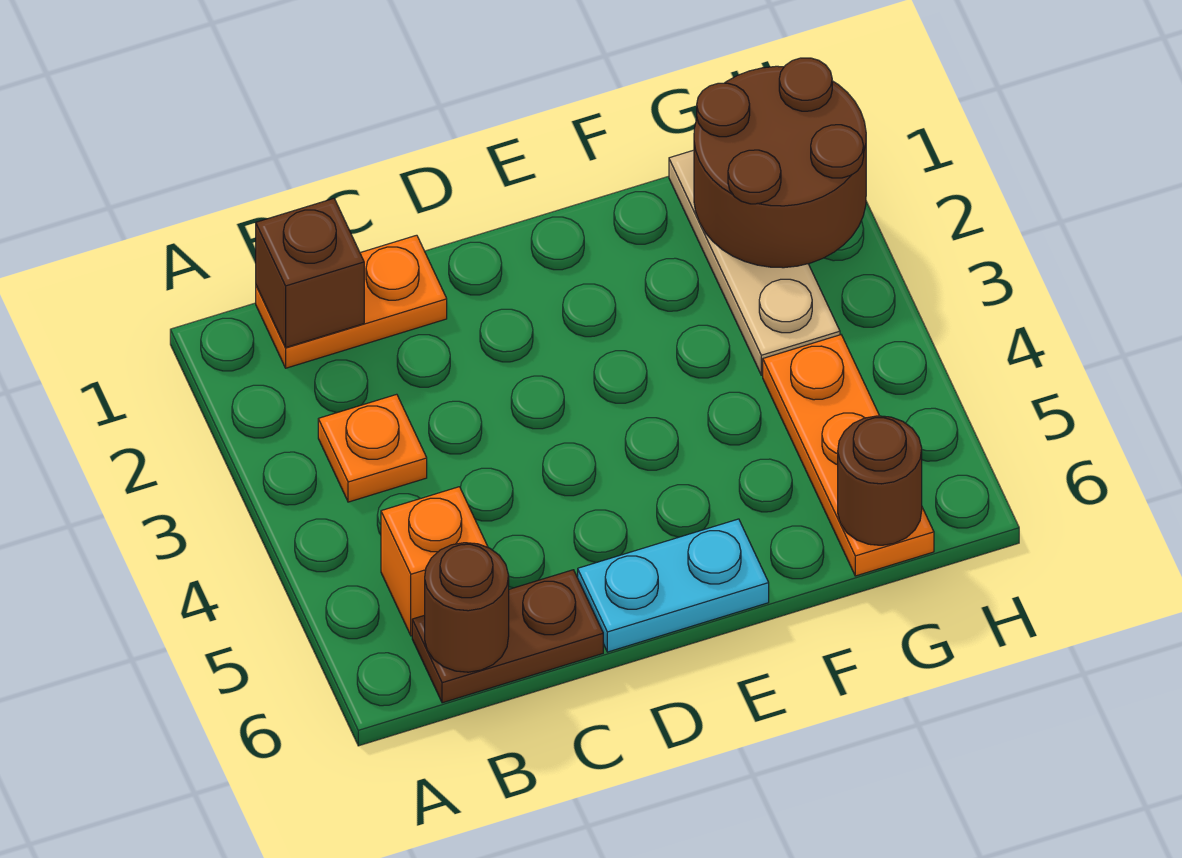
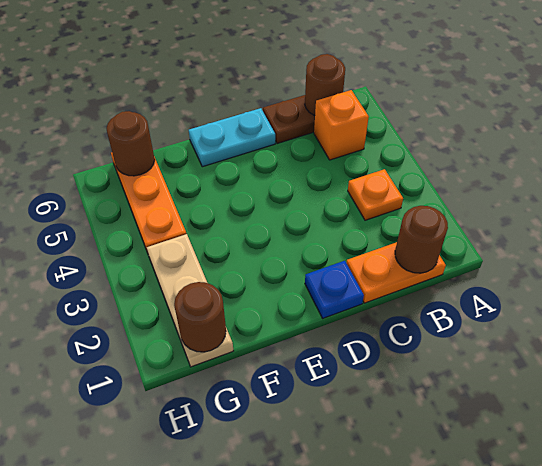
brown brick B1 level 2 -> brown round brick B1 level 2
none -> blue plate D1 level 1
brown round brick G1:H2 level 2 -> brown round brick G1 level 2

